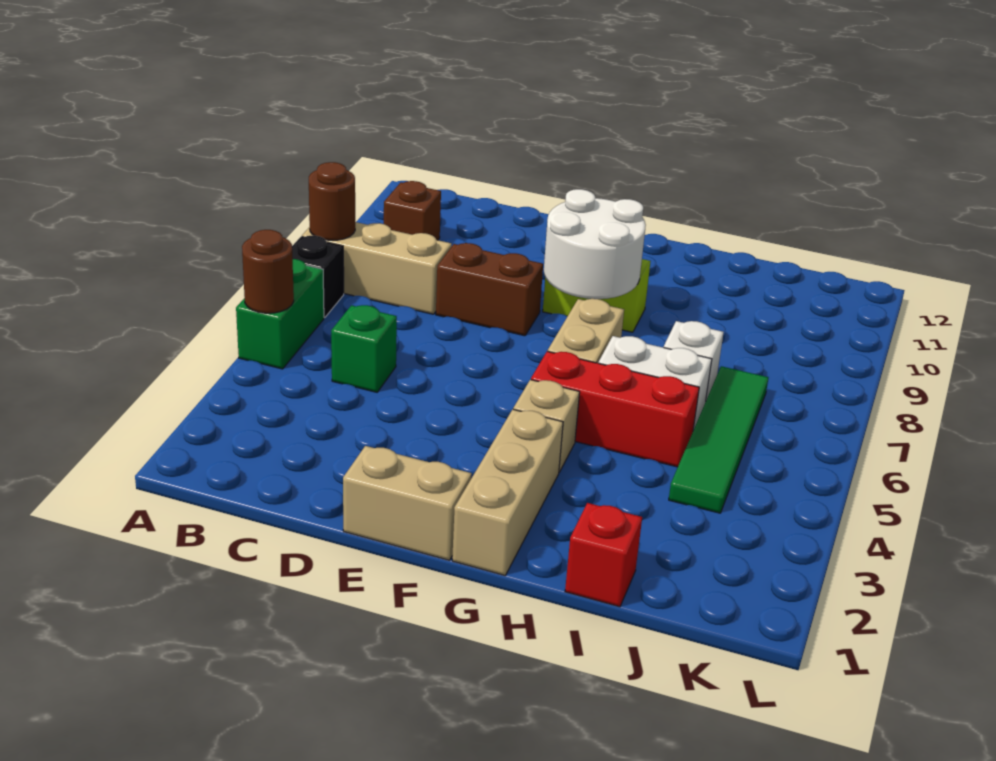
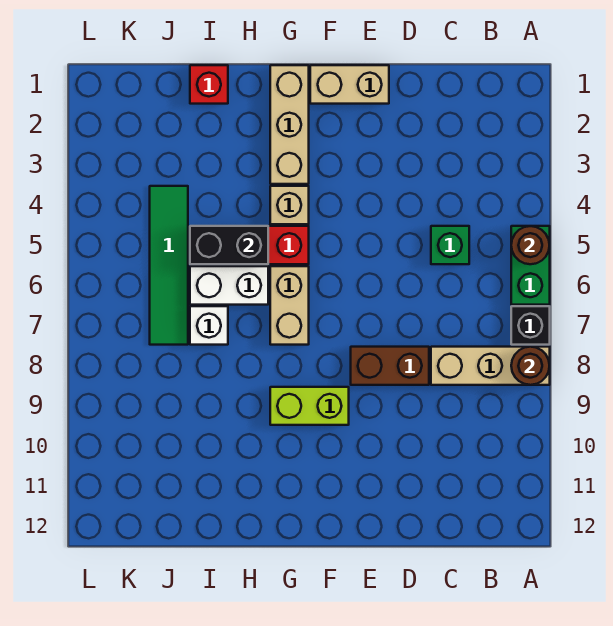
brown brick B10 level 1 -> none
white round brick F8:G9 level 2 -> none
none -> black brick H5:I5 level 2

